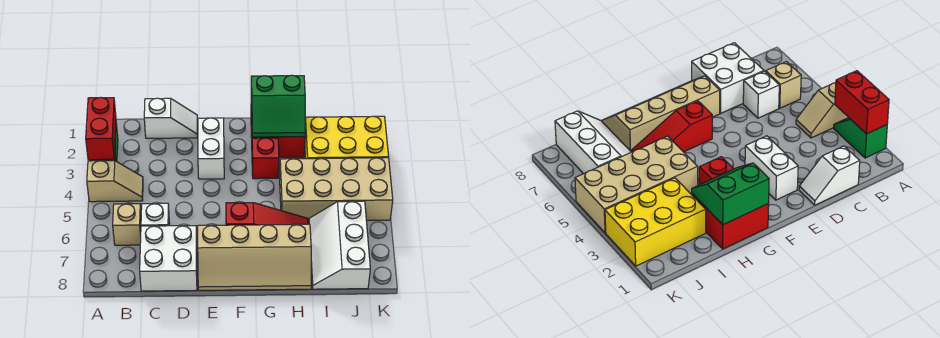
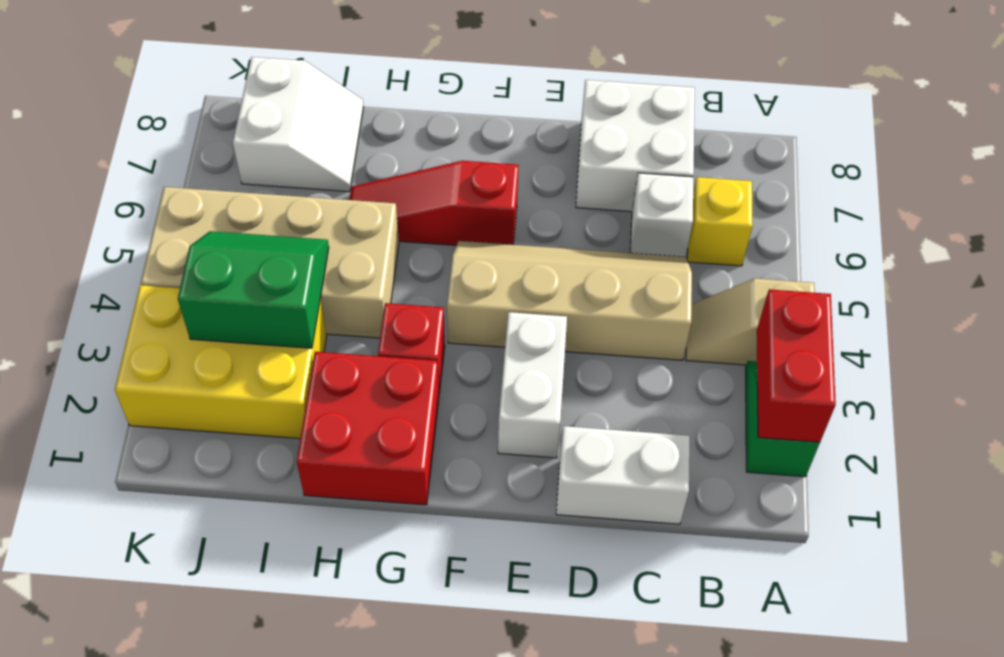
tan brick B6 level 1 -> yellow brick B6 level 1
white slope C1:D1 level 1 top C -> white brick C1:D1 level 1
tan slope E7:H8 level 1 top 7 -> tan slope C4:F5 level 1 top 4
green slope G1:H2 level 2 top 1 -> green slope I3:J4 level 2 top 3
white slope I6:J8 level 1 top J -> white slope I7:J8 level 1 top J

